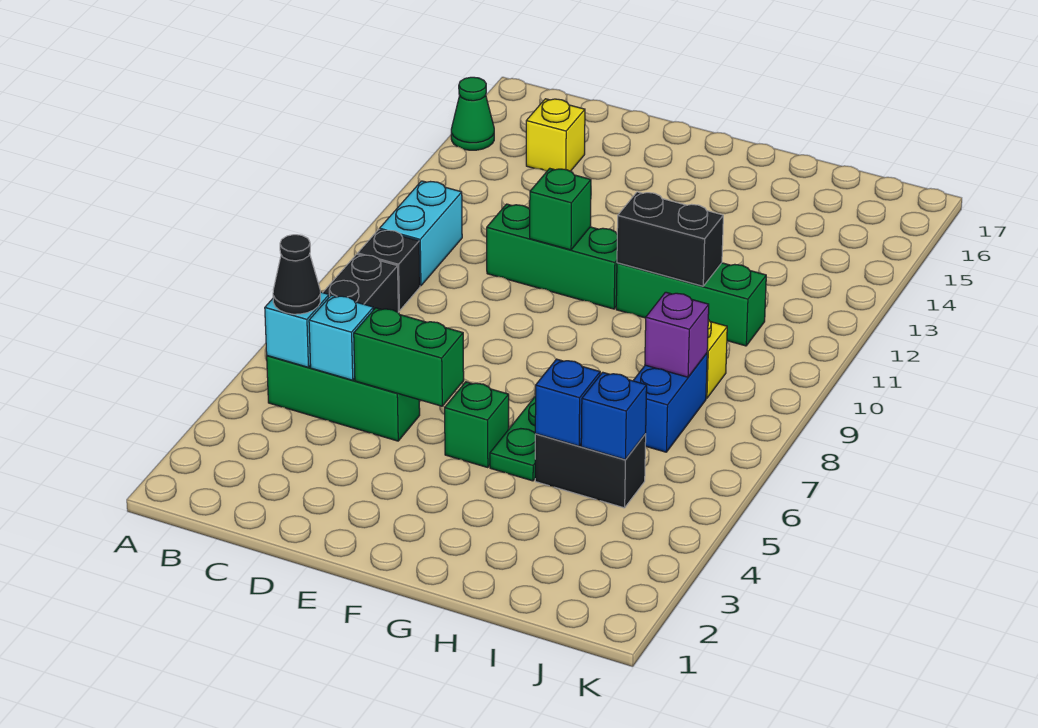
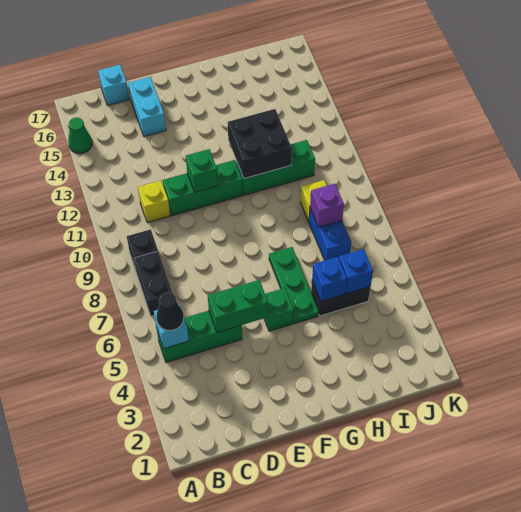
cyan brick B10:B11 level 1 -> cyan brick D15:D16 level 1
cyan brick C5 level 2 -> cyan brick C17 level 1
yellow brick C15 level 1 -> yellow brick C11 level 1
black brick G11:H11 level 2 -> black brick G11:H12 level 2

